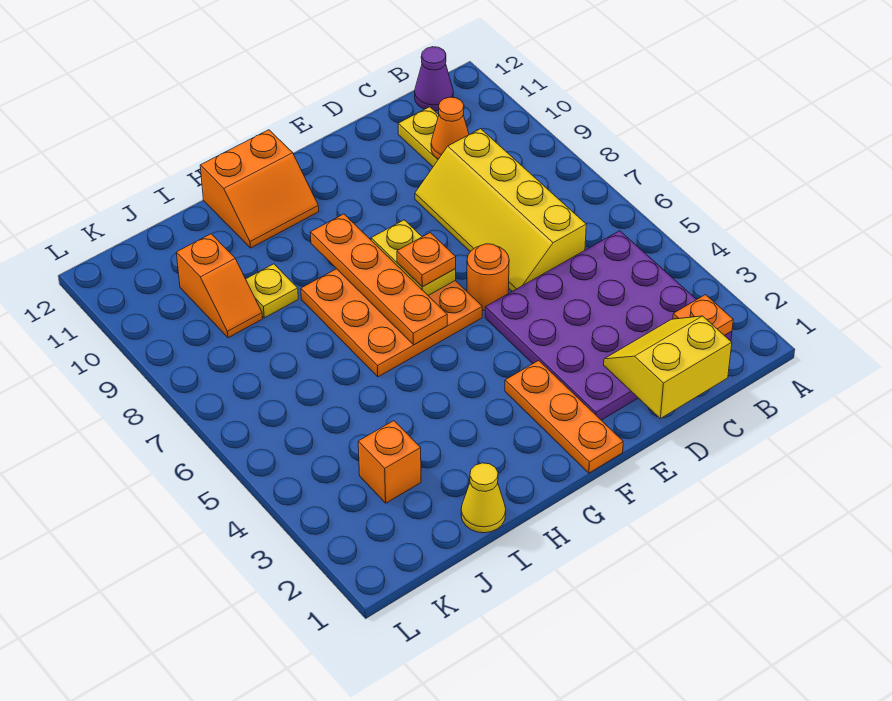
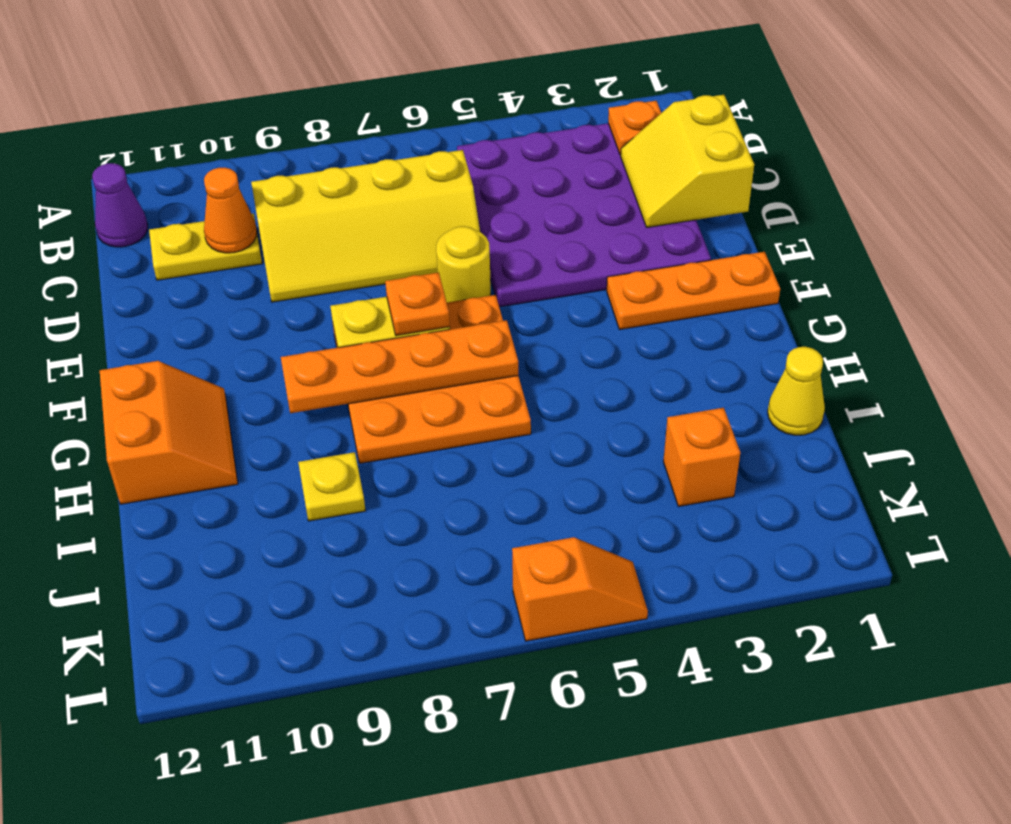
orange round brick E6 level 1 -> yellow round brick E6 level 1
orange slope J9:J10 level 1 top 10 -> orange slope L5:L6 level 1 top 6

